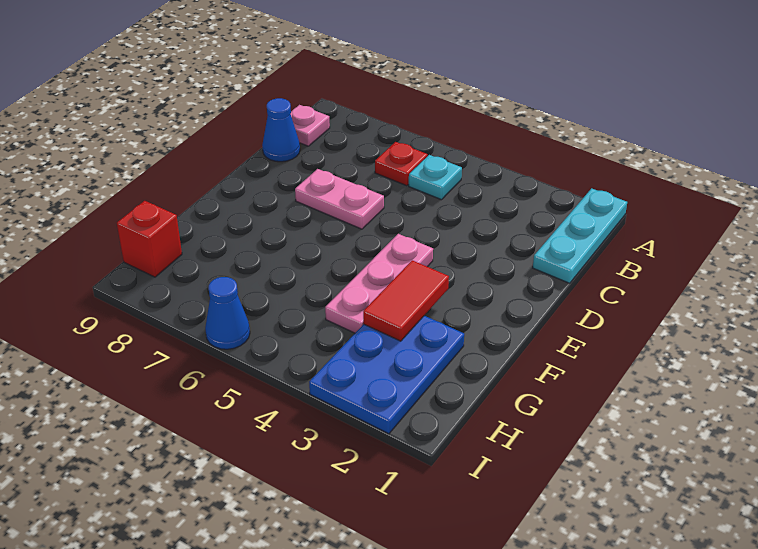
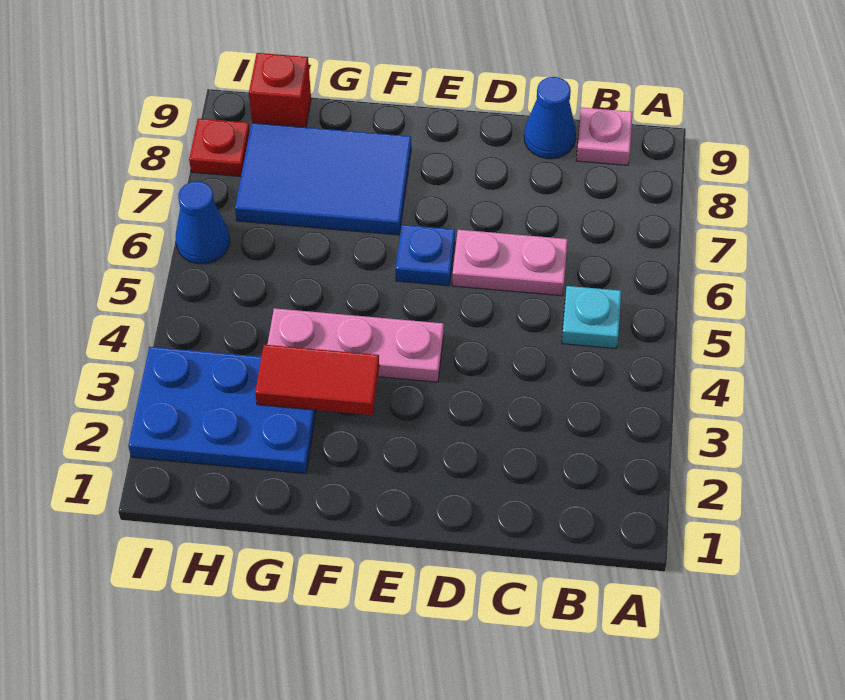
cyan plate A1:C1 level 1 -> none
red plate B6 level 1 -> red plate I8 level 1
pink plate D6:D7 level 1 -> pink plate C6:D6 level 1
none -> blue plate E6 level 1
none -> blue tile F7:H8 level 1

